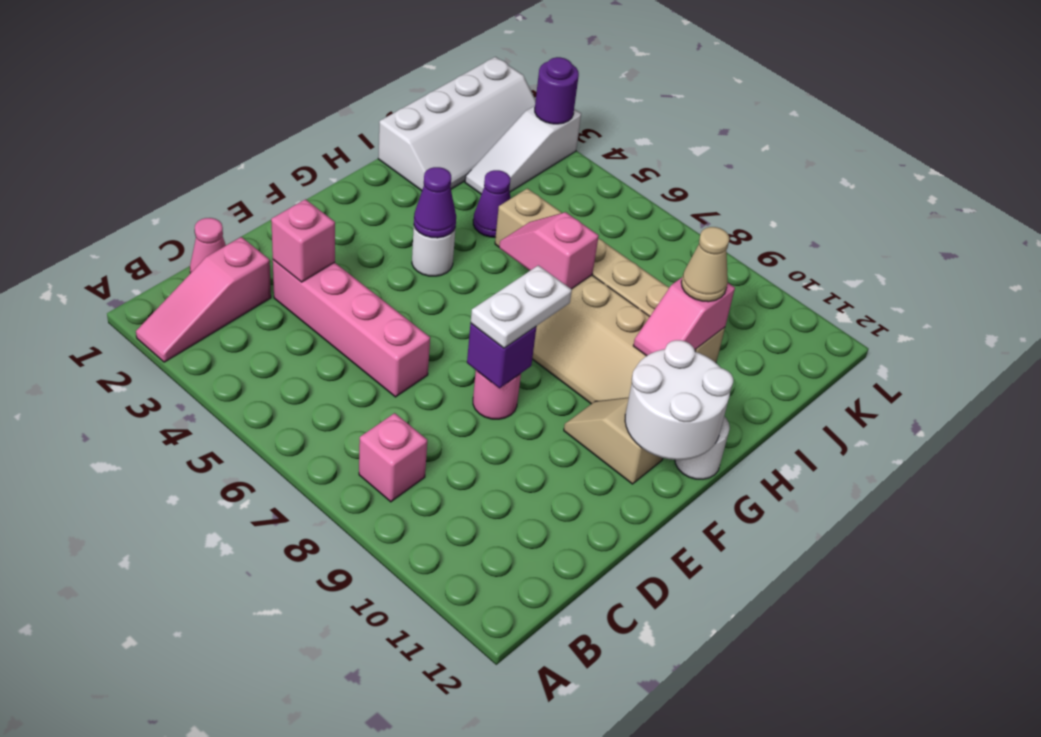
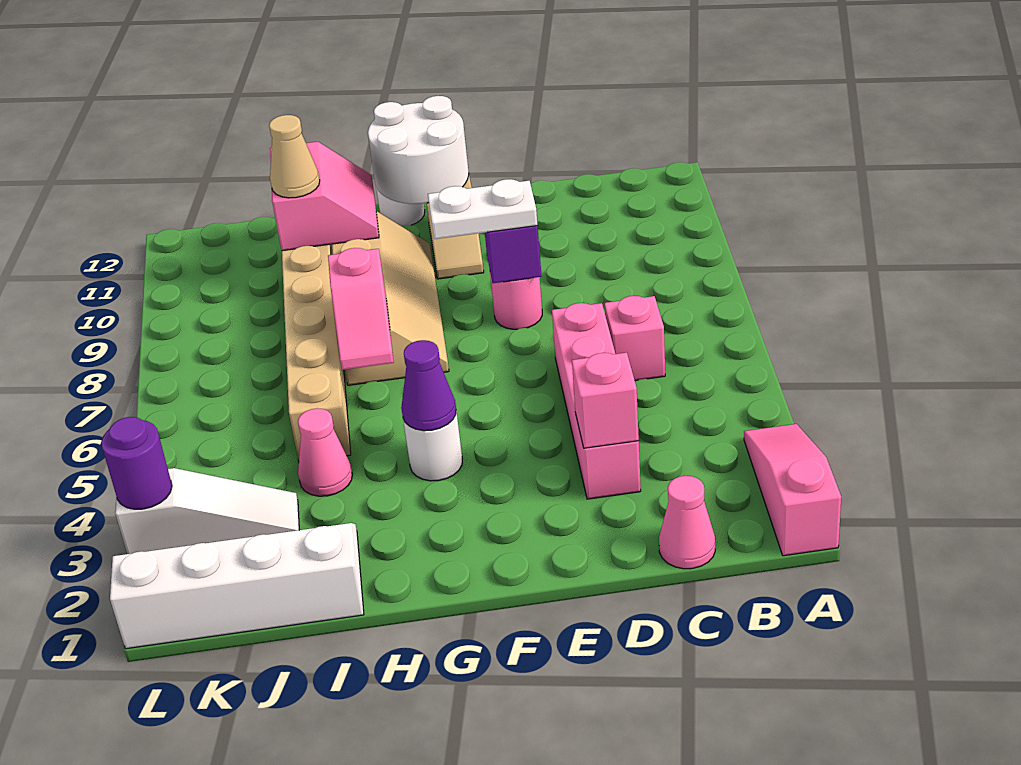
pink slope A2:C2 level 1 top C -> pink slope A1:A3 level 1 top 1
pink brick B8 level 1 -> pink brick C6 level 1
pink slope H10:I10 level 2 top I -> pink slope H10:I11 level 2 top I
purple cone I4 level 1 -> pink cone I4 level 1

